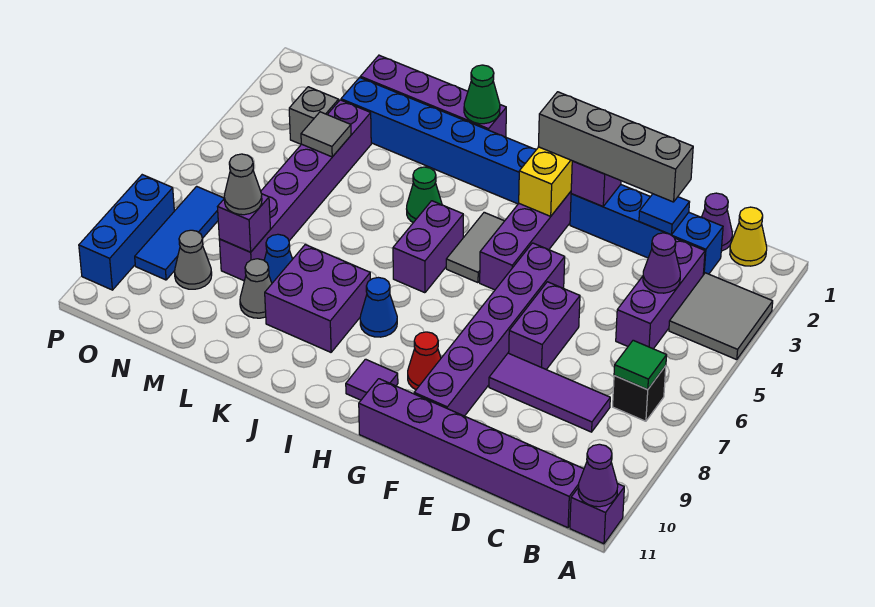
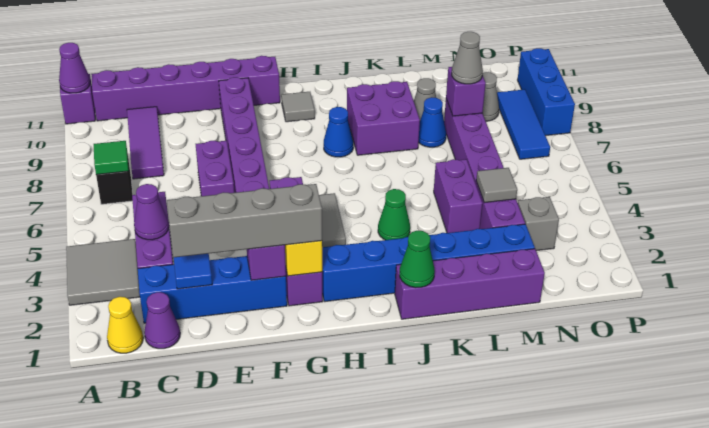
purple tile C8:E8 level 1 -> purple tile C8:C10 level 1
red cone G9 level 1 -> none
purple tile H10 level 1 -> grey tile H10 level 1
purple brick I5:I6 level 1 -> purple brick L4:L5 level 1

